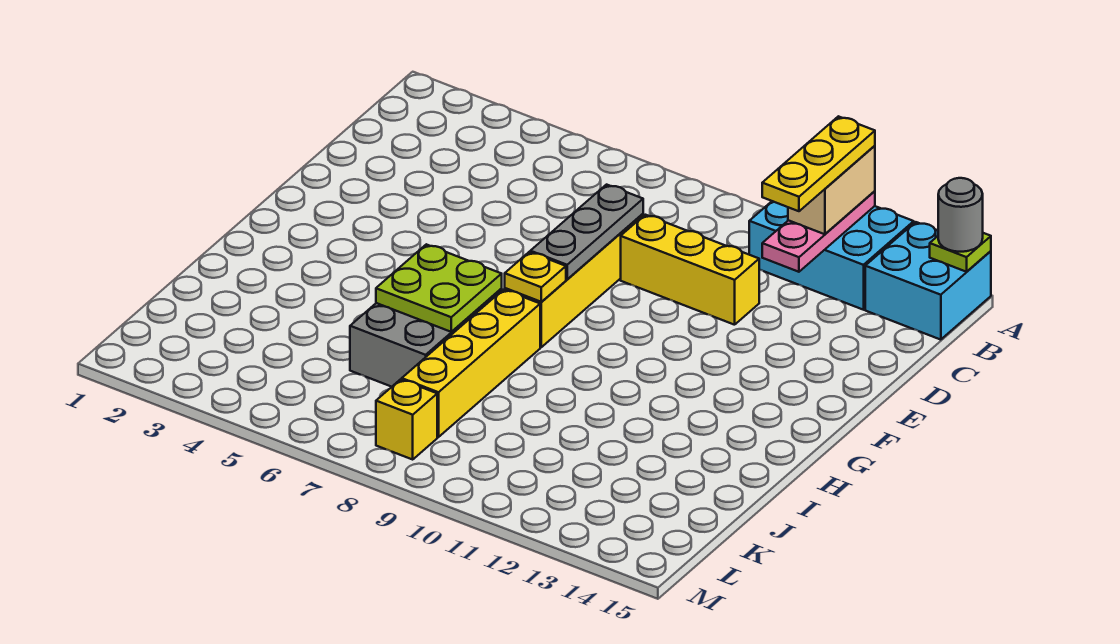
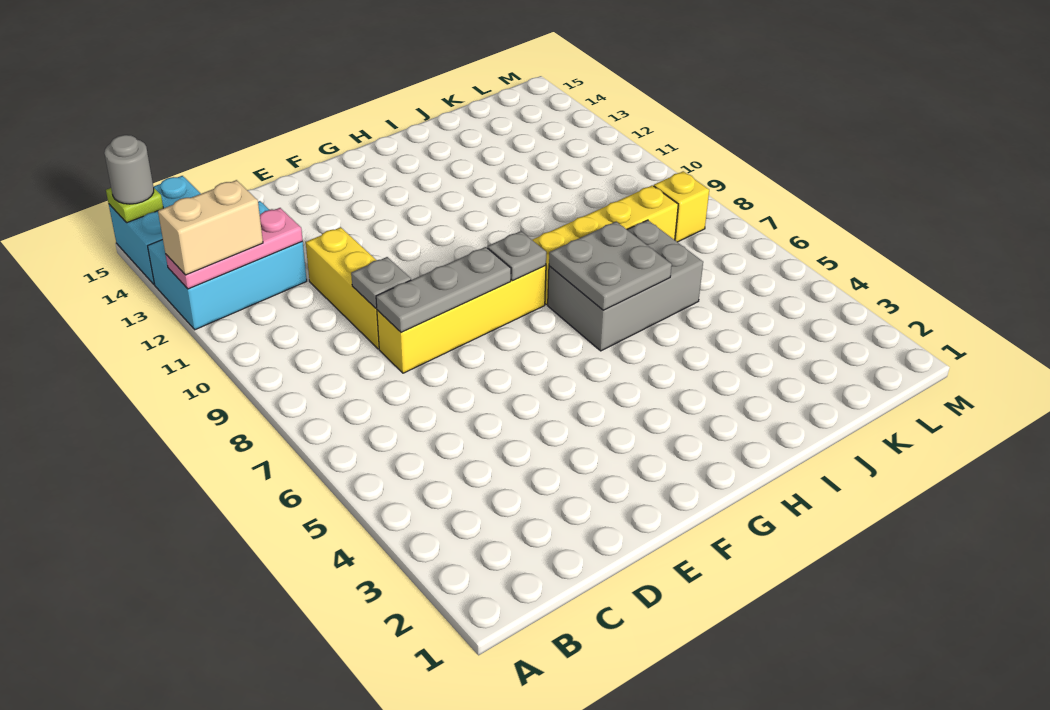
cyan brick A11:B13 level 1 -> cyan brick A12:C13 level 1
yellow plate A12:C12 level 4 -> none
none -> grey plate D9 level 2
yellow plate G8 level 2 -> grey plate G8 level 2
lime plate H6:I7 level 2 -> grey plate H6:I7 level 2

